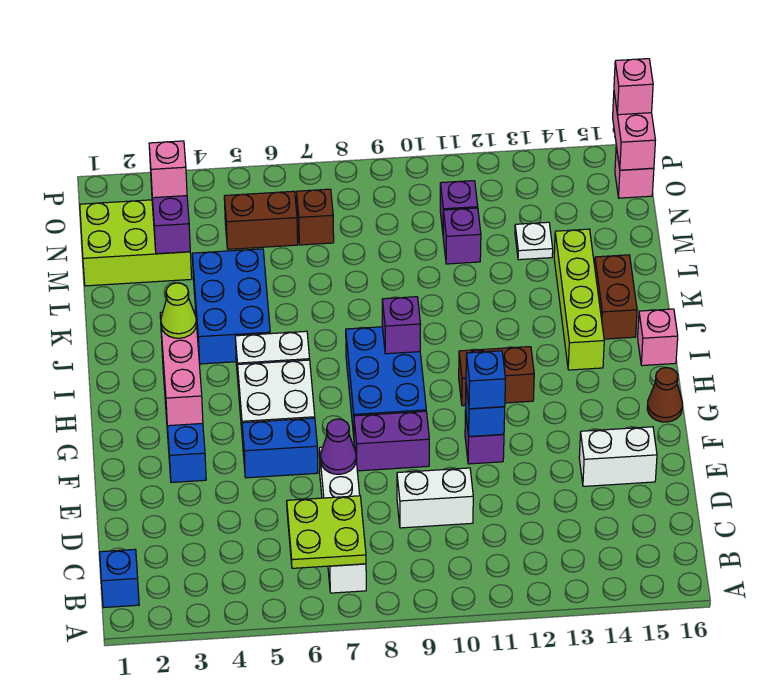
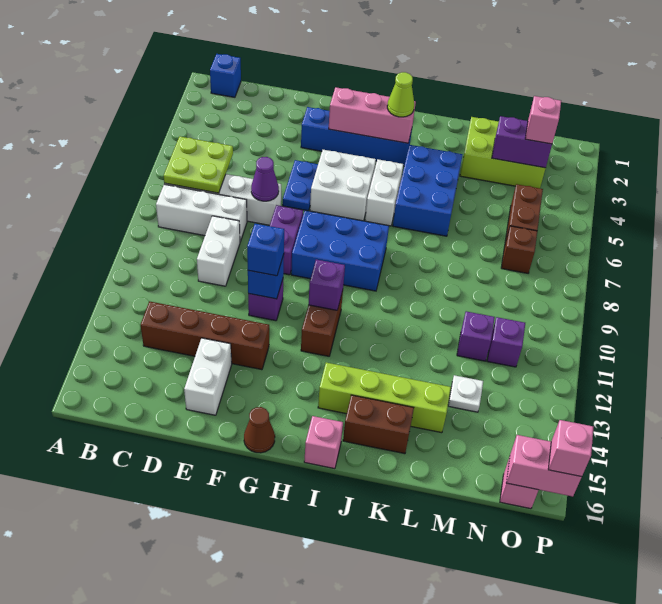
none -> white brick B8:D8 level 1
none -> brown brick C13:F13 level 1
blue brick F5:F6 level 1 -> blue plate F5:F6 level 1
purple brick I9 level 2 -> purple brick H11 level 2
blue brick J4:L5 level 1 -> blue brick J4:K6 level 1
lime brick M1:N3 level 1 -> lime brick L2:N3 level 1

